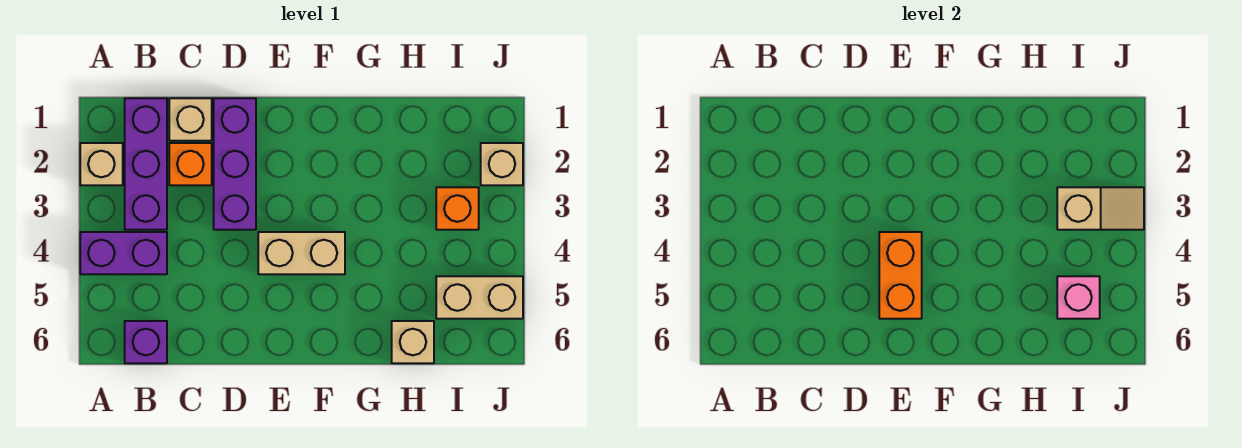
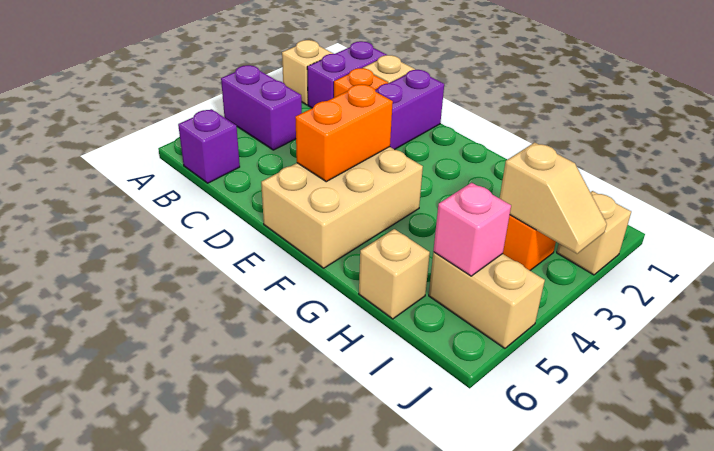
purple brick B1:B3 level 1 -> purple brick B1:B2 level 1
tan brick E4:F4 level 1 -> tan brick E4:F6 level 1

